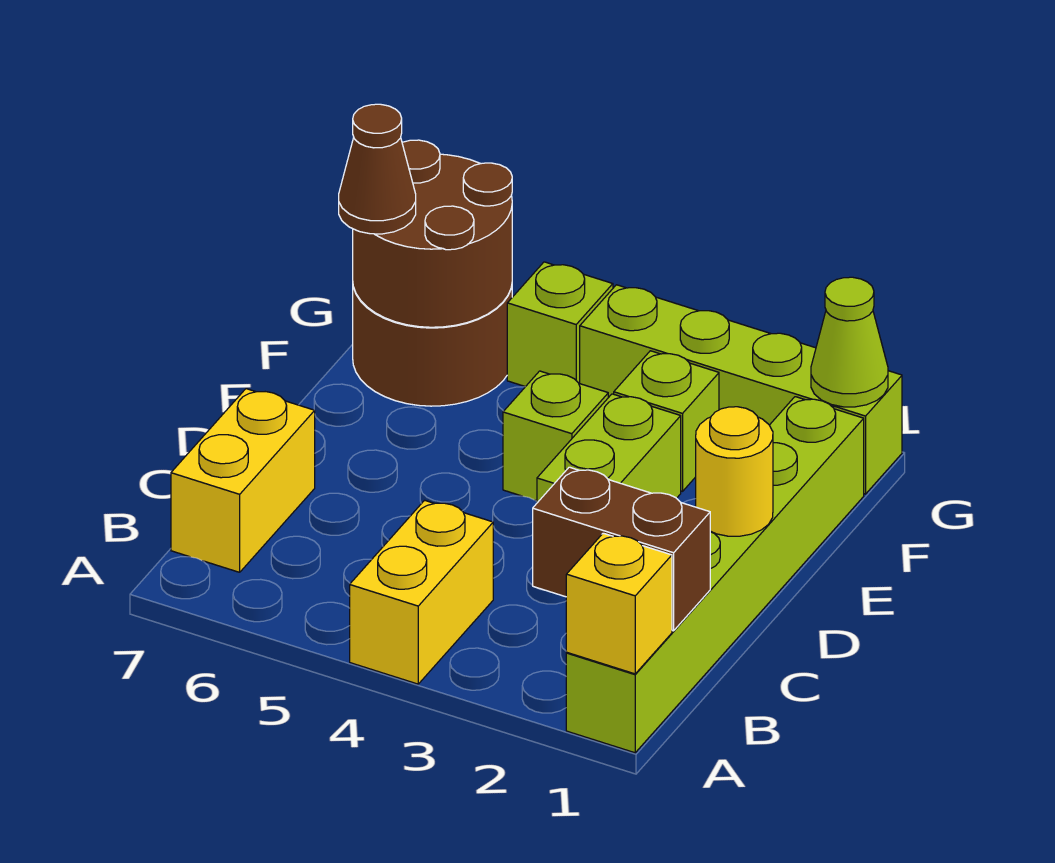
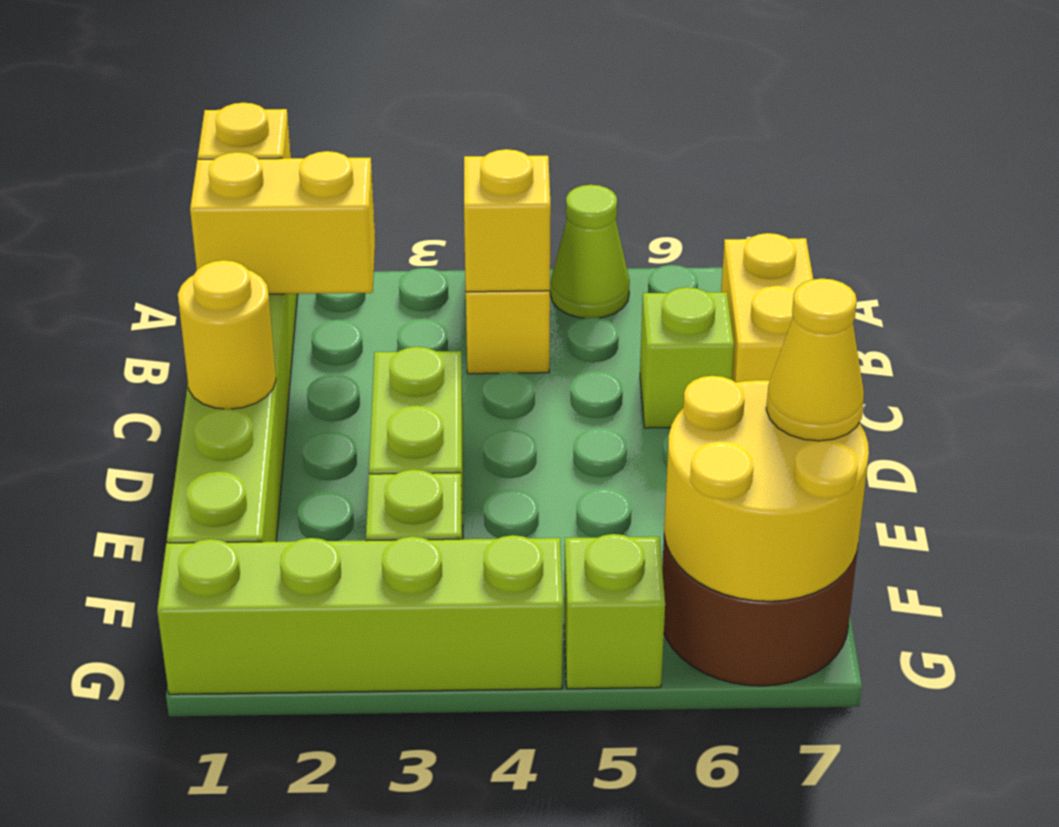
brown brick B1:B2 level 2 -> yellow brick B1:B2 level 2
none -> yellow brick B4 level 2
lime brick E4 level 1 -> lime brick C6 level 1
brown round brick F6:G7 level 2 -> yellow round brick F6:G7 level 2
brown cone F7 level 3 -> yellow cone F7 level 3
lime cone G1 level 2 -> lime cone A5 level 1

